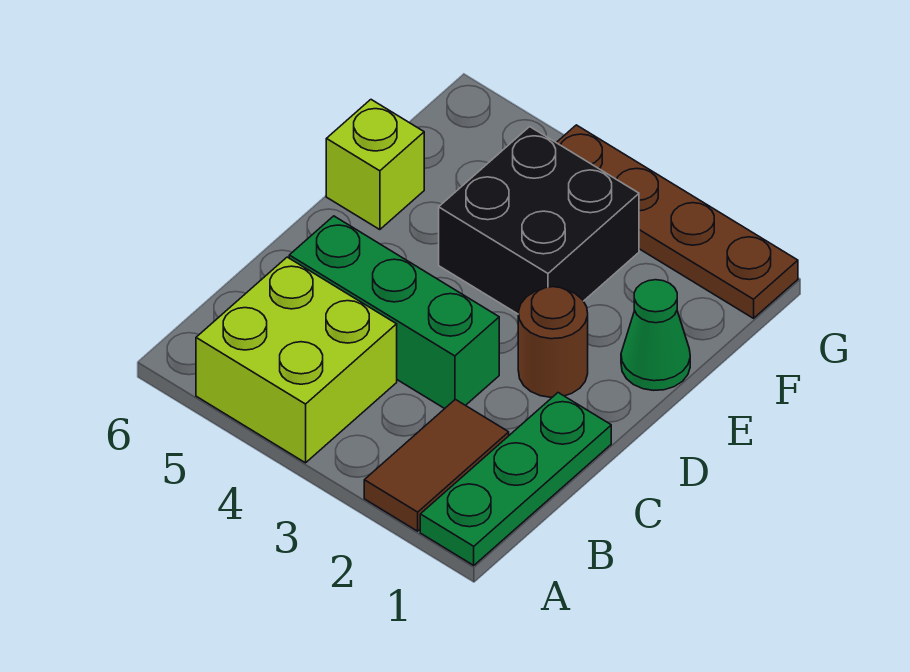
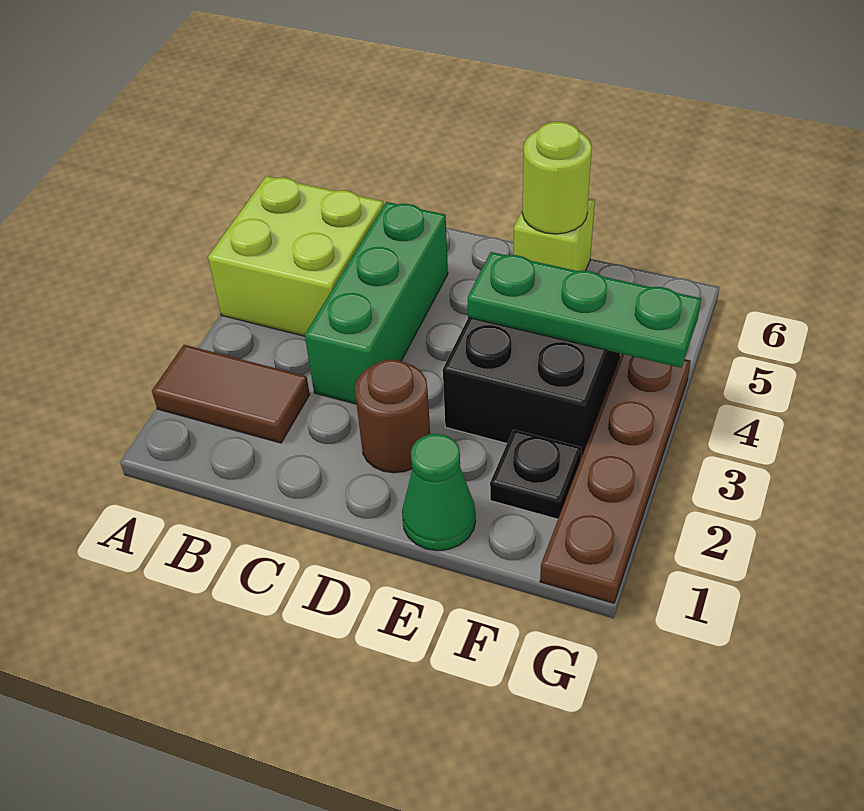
green plate A1:C1 level 1 -> green plate E4:G4 level 2
none -> lime round brick E6 level 2
none -> black plate F2 level 1

